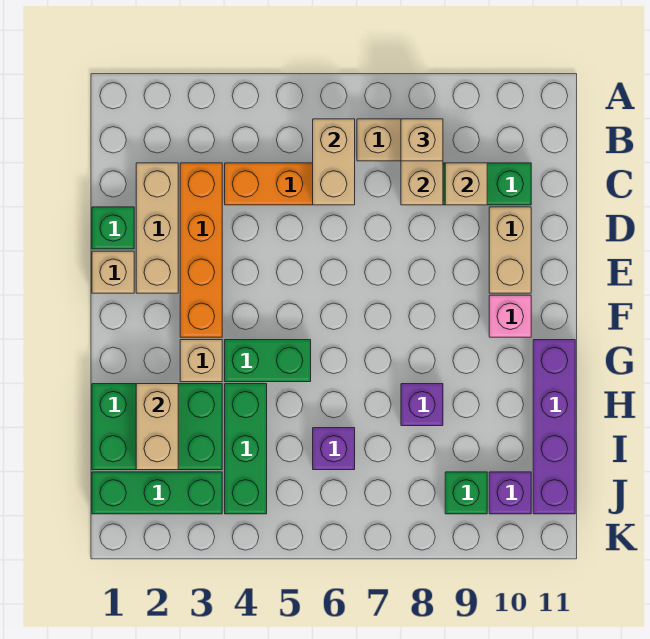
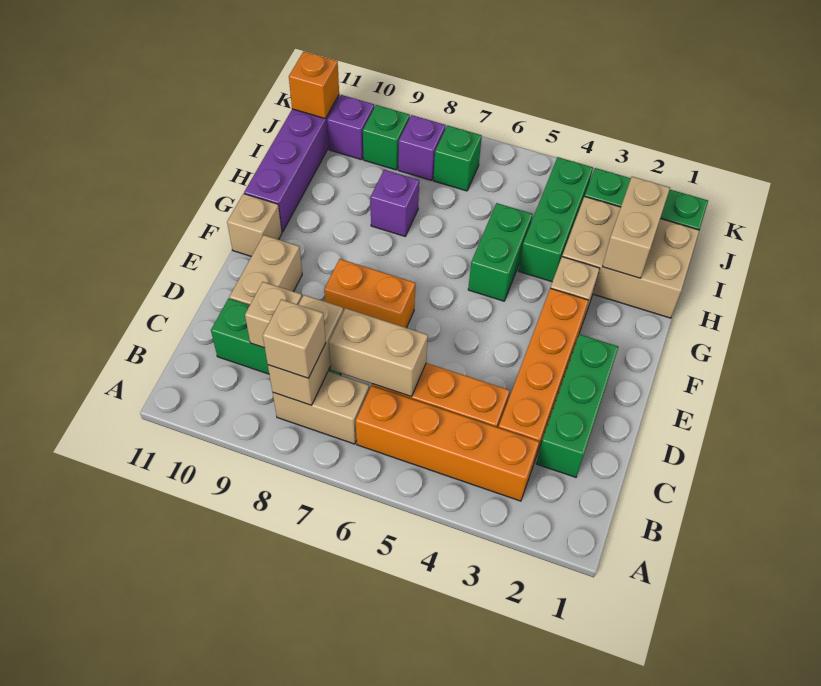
none -> orange brick B3:B6 level 1
tan brick B6:C6 level 2 -> tan brick C6:C7 level 2
tan brick C2:E2 level 1 -> green brick C2:E2 level 1
green brick D1 level 1 -> green brick J7 level 1
tan brick E1 level 1 -> tan brick F11 level 1
none -> orange brick E7:E8 level 1
pink brick F10 level 1 -> none
green brick G4:G5 level 1 -> green brick G5:H5 level 1
green brick H1:I3 level 1 -> tan brick H1:I3 level 1
purple brick I6 level 1 -> purple brick J8 level 1
none -> orange brick J11 level 2

